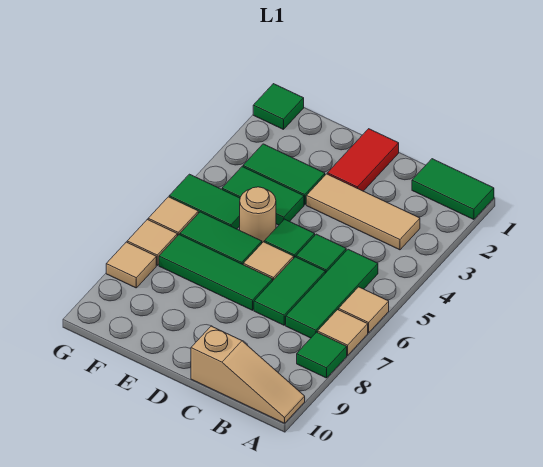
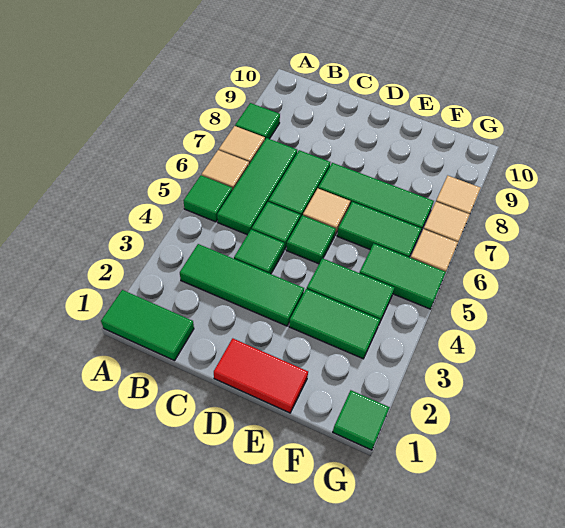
none -> green tile A5 level 1
tan slope A10:C10 level 1 top C -> none
tan tile B3:D3 level 1 -> green tile B3:D3 level 1
none -> green tile C4 level 1
red tile D1:D2 level 1 -> red tile D1:E1 level 1
tan round brick E5 level 1 -> none

